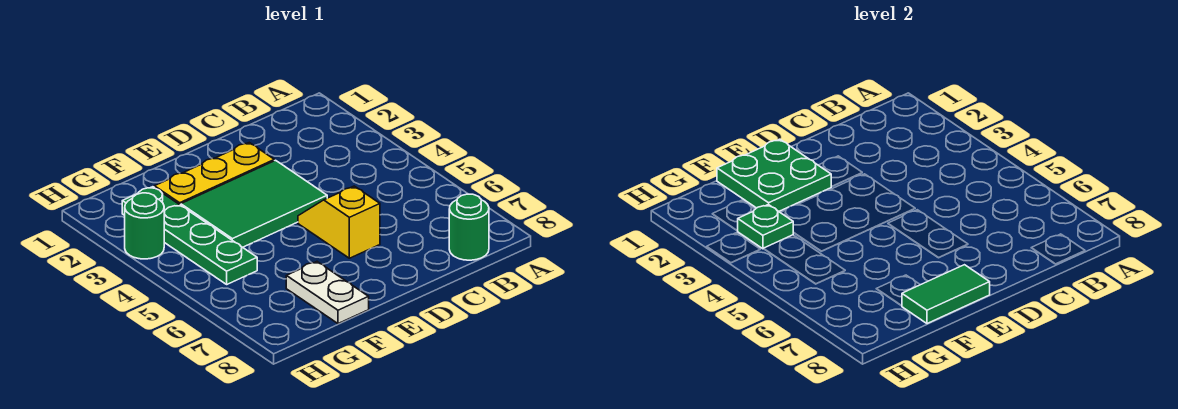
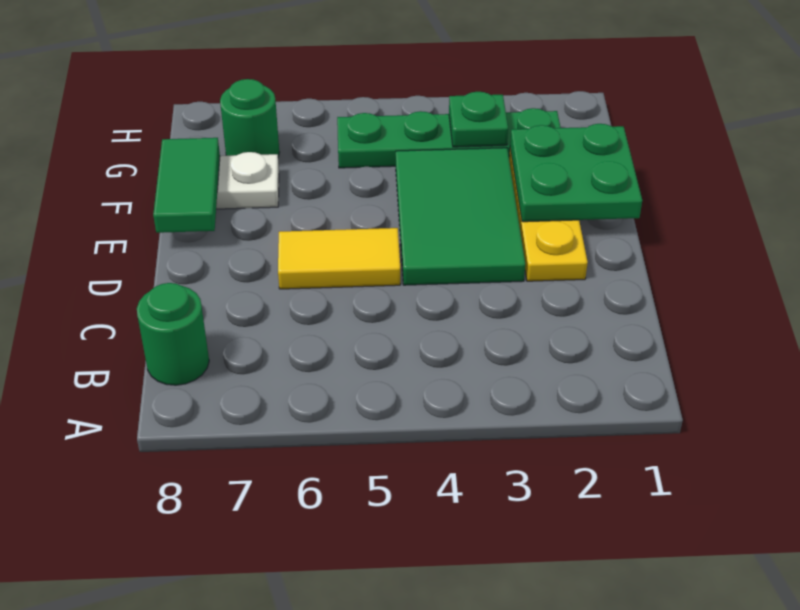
yellow slope D5:D6 level 1 top 6 -> yellow tile D5:D6 level 1
green round brick H3 level 1 -> green round brick G7 level 1

